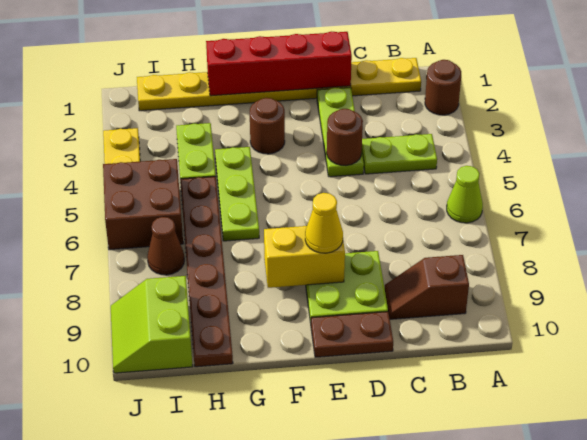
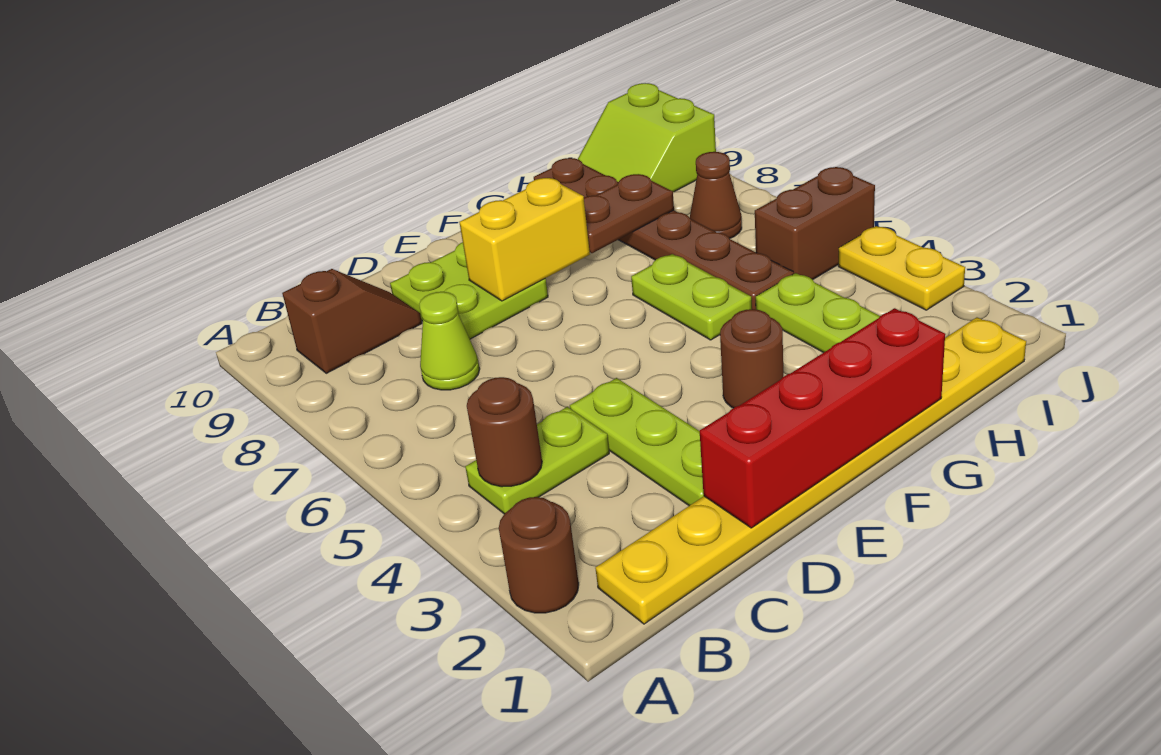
lime cone A6 level 1 -> lime cone C7 level 1
brown round brick D4 level 2 -> brown round brick B4 level 2
brown plate D10:E10 level 1 -> brown plate G8:H8 level 2
yellow cone E8 level 3 -> none
lime plate G4:G6 level 1 -> lime plate G5:G6 level 1
brown brick I5:J6 level 1 -> brown brick I5:J5 level 1
lime slope I9:J10 level 1 top I -> lime slope I9:J10 level 1 top J

